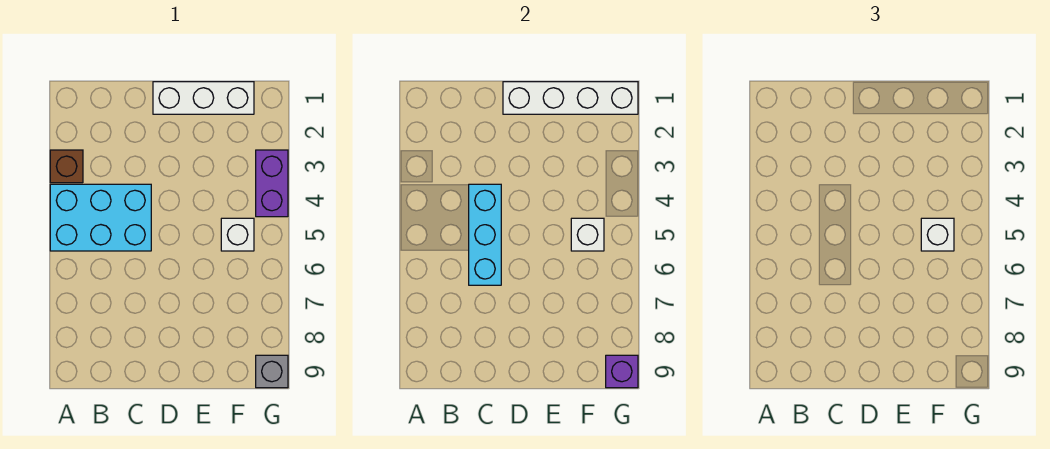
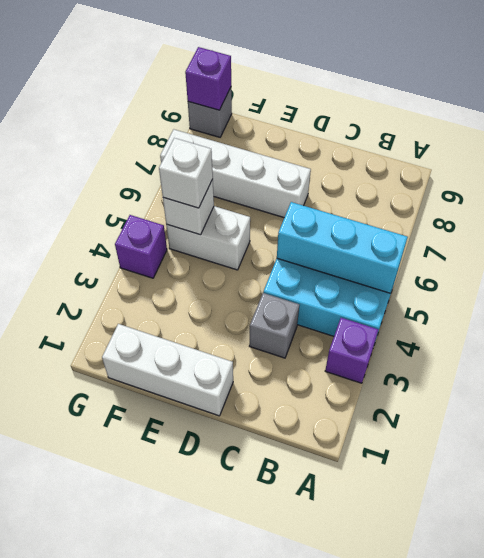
brown brick A3 level 1 -> purple brick A3 level 1
none -> grey brick C3 level 1
cyan brick C4:C6 level 2 -> cyan brick A5:C5 level 2
white brick D1:G1 level 2 -> white brick D7:G7 level 1
white brick F5 level 1 -> white brick E5:F5 level 1
purple brick G3:G4 level 1 -> purple brick G4 level 1

